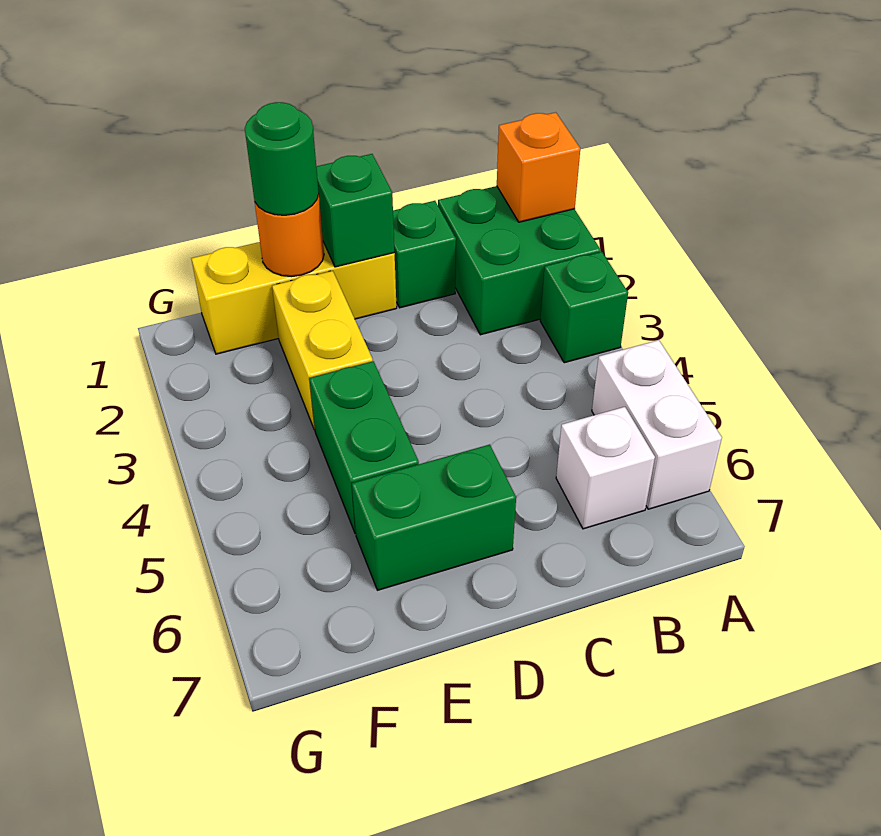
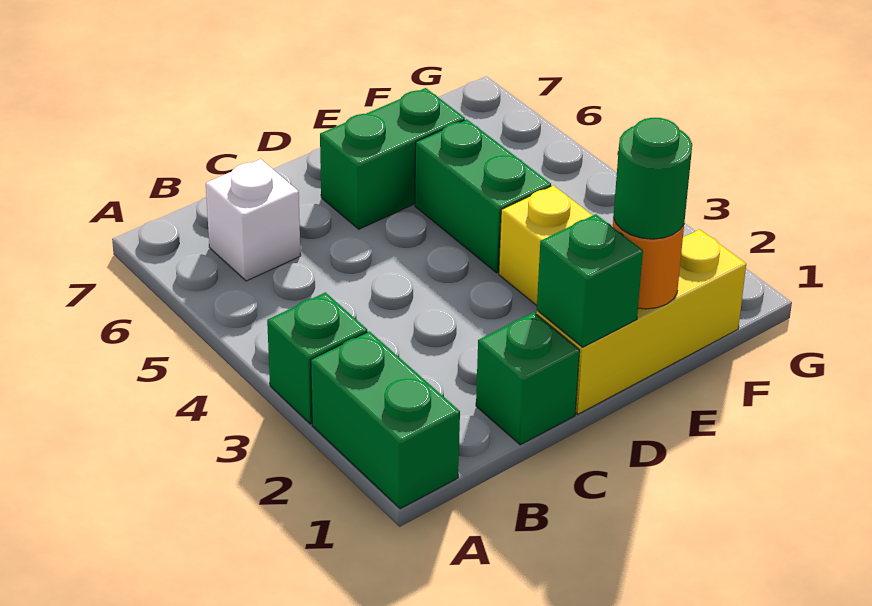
green brick A1:B2 level 1 -> green brick A1:A2 level 1
orange brick A1 level 2 -> none
white brick A5:A6 level 1 -> none

